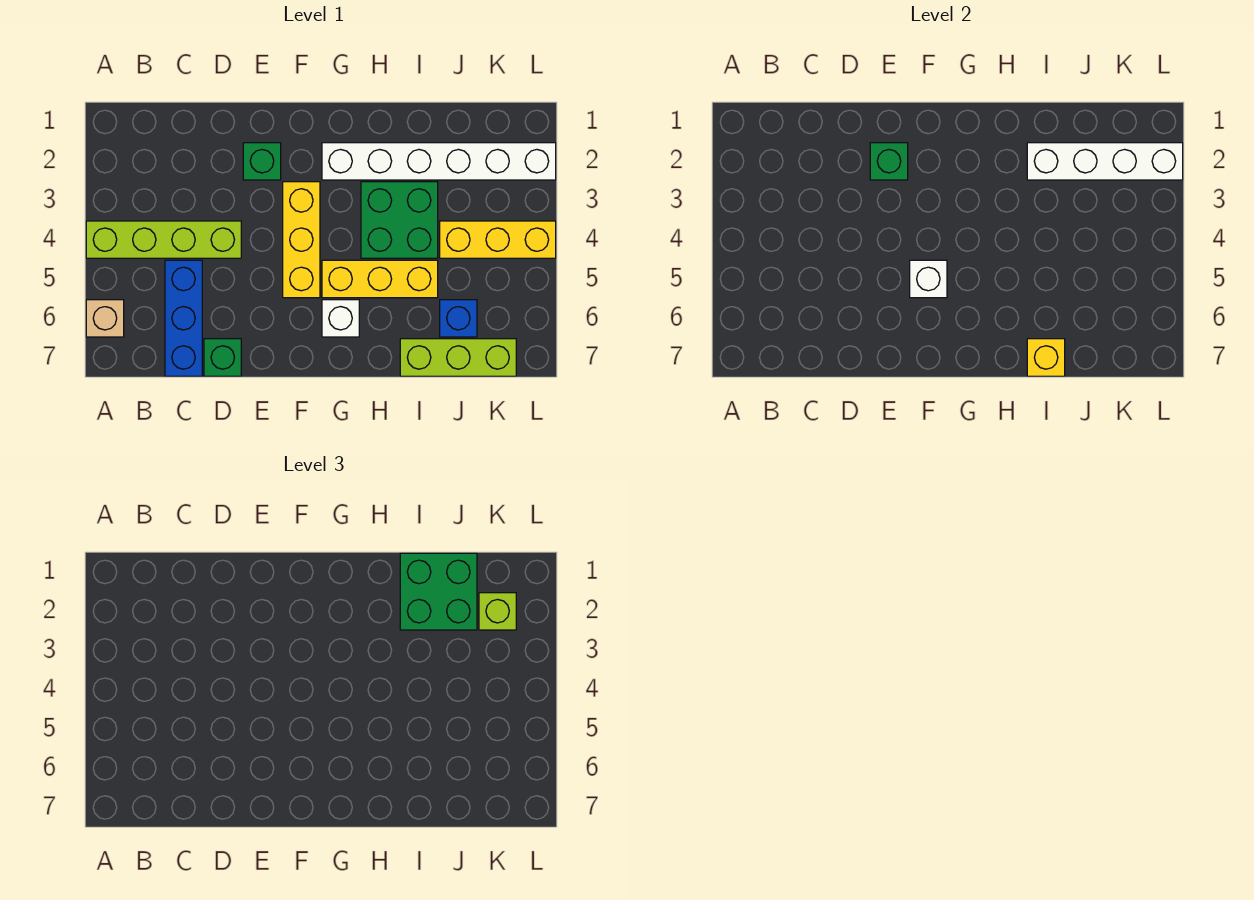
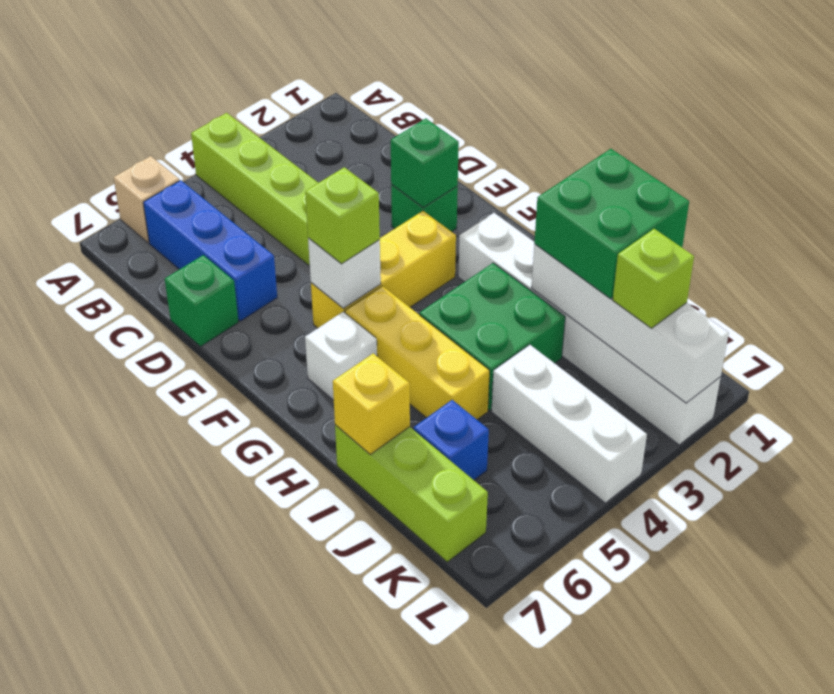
blue brick C5:C7 level 1 -> blue brick B6:D6 level 1
none -> lime brick F5 level 3
yellow brick J4:L4 level 1 -> white brick J4:L4 level 1

